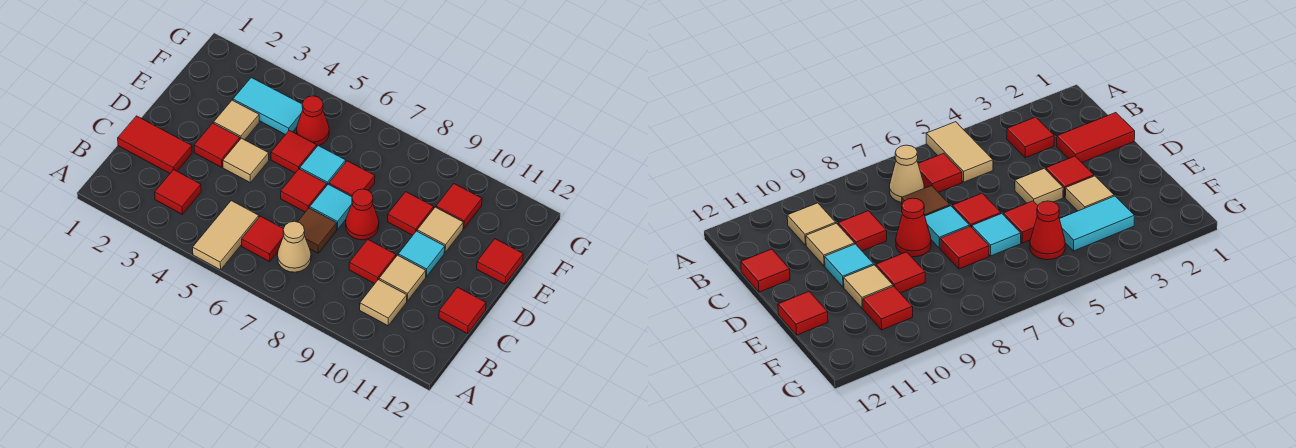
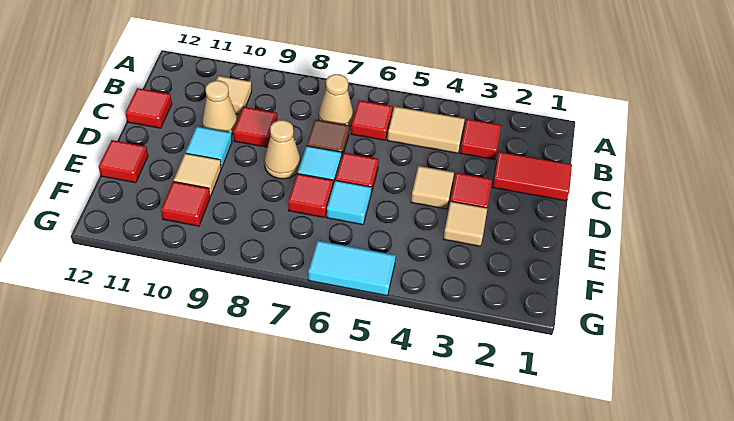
tan tile A5:B5 level 1 -> tan tile B4:B5 level 1
tan tile C10 level 1 -> tan cone C10 level 1
red cone D8 level 1 -> tan cone D8 level 1
red tile E5 level 1 -> none
red tile E9 level 1 -> none
cyan tile F3:F4 level 1 -> cyan tile G5:G6 level 1
red cone F5 level 1 -> none

